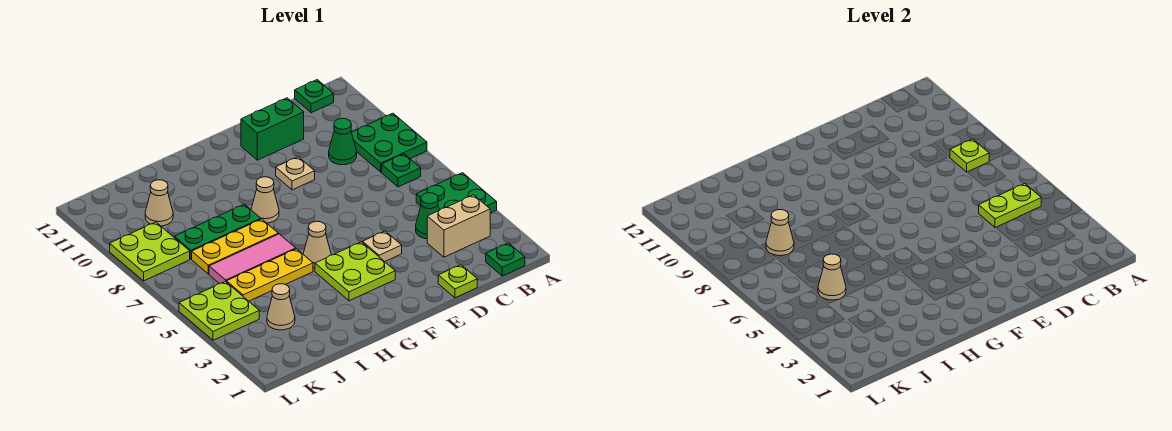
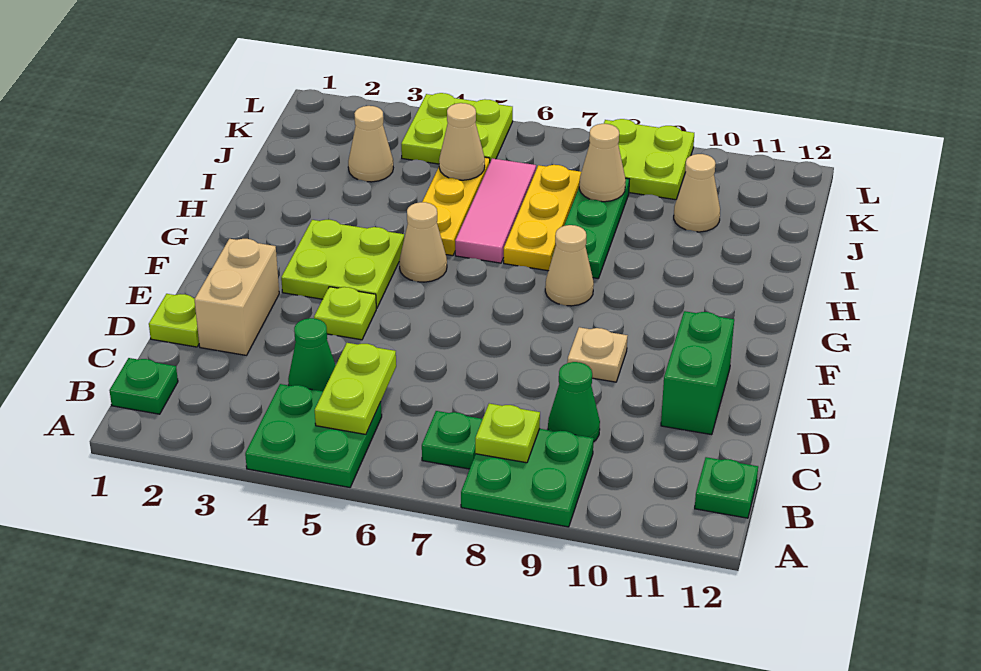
tan brick B3:C3 level 1 -> tan brick D2:E2 level 1
tan plate E4 level 1 -> lime plate E4 level 1

